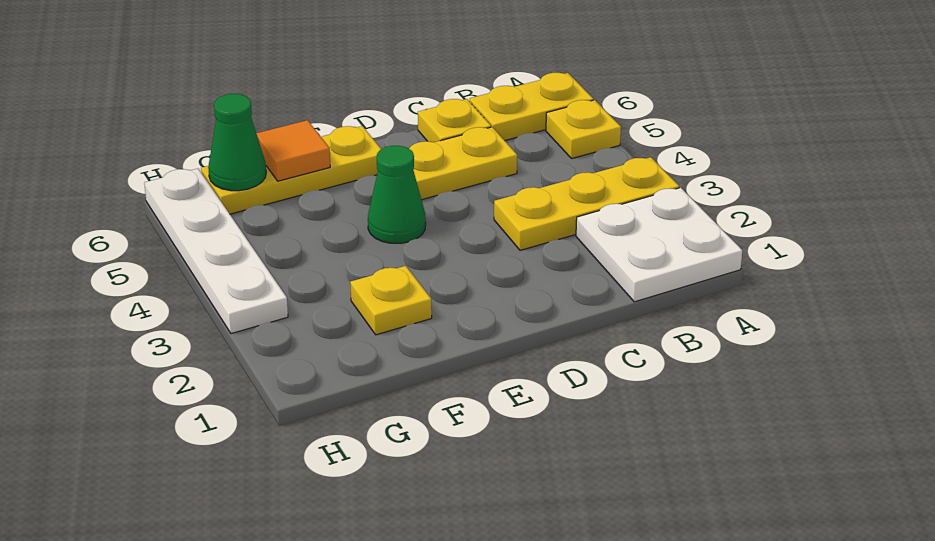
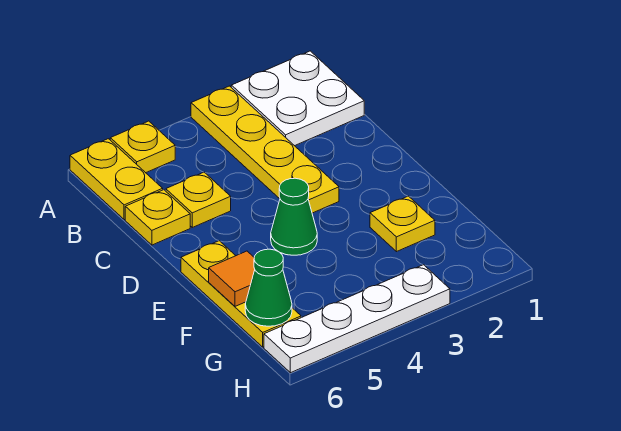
yellow plate A3:C3 level 1 -> yellow plate A3:D3 level 1
yellow plate C5:D5 level 1 -> yellow plate C5 level 1

